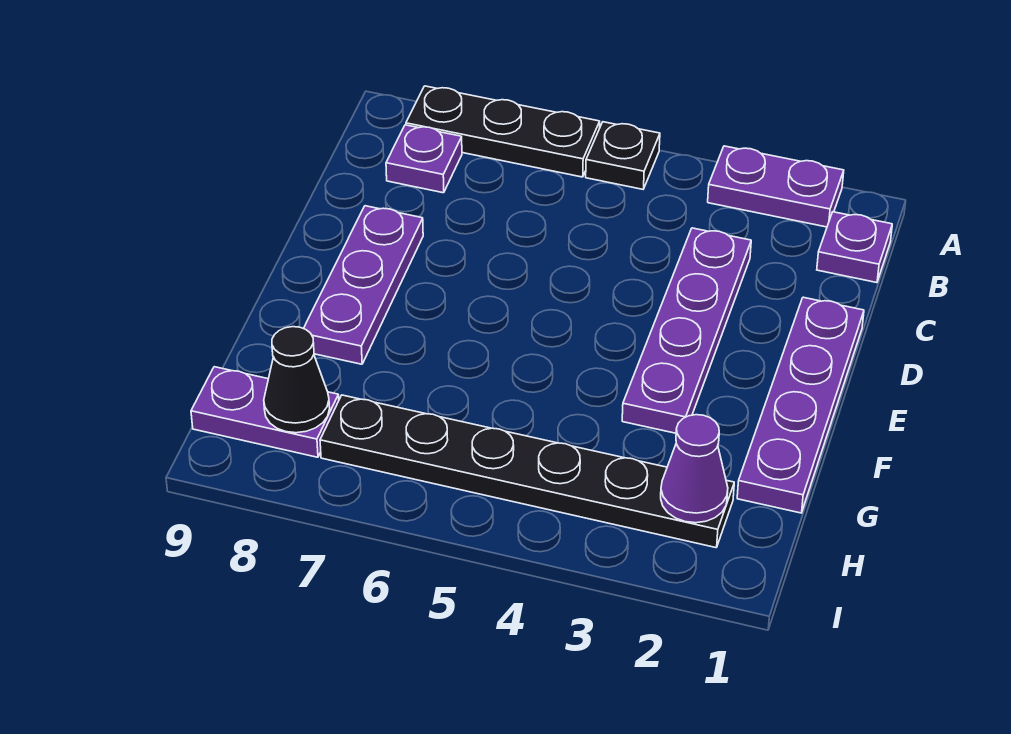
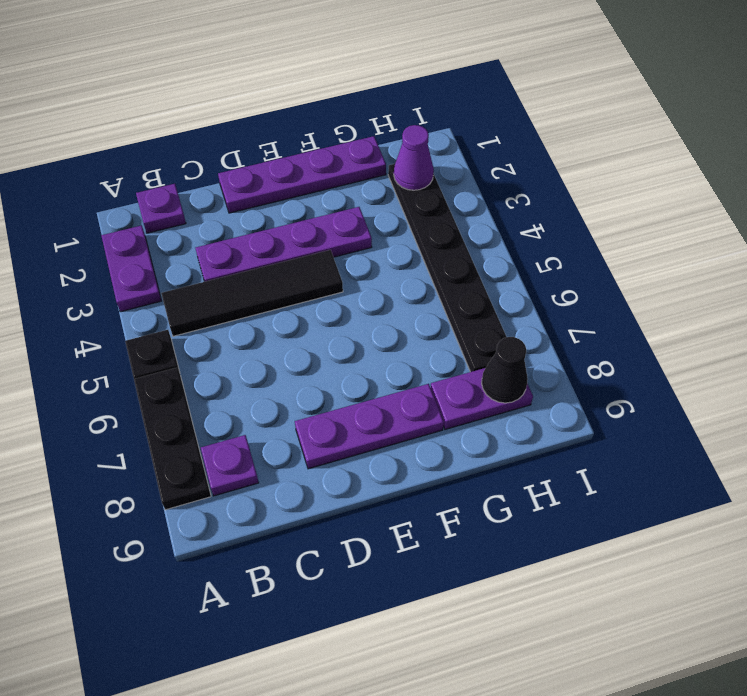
none -> black tile B4:E4 level 1
purple plate H8:H9 level 1 -> purple plate G8:H8 level 1

